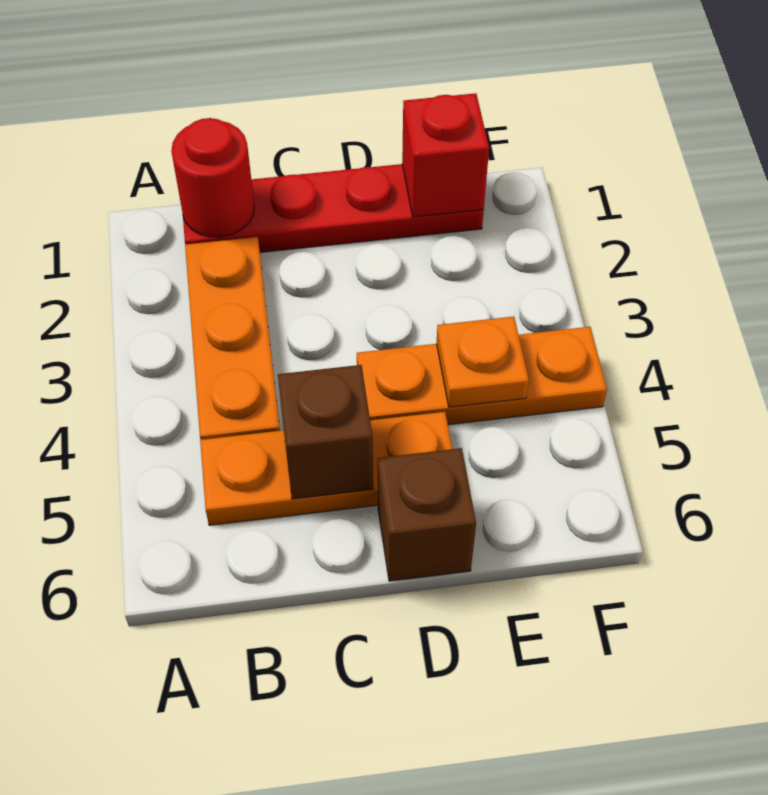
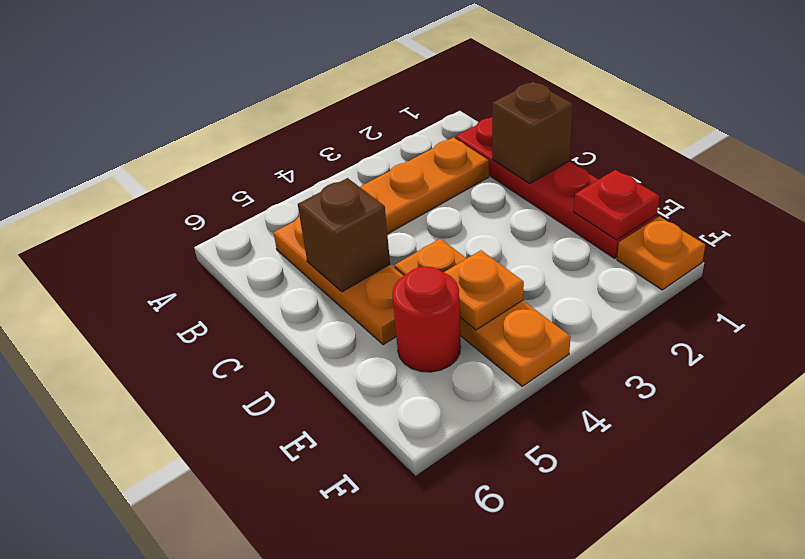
red round brick B1 level 2 -> red round brick E5 level 1
brown brick D6 level 1 -> brown brick C1 level 2
red brick E1 level 2 -> red plate E1 level 2
none -> orange plate F1 level 1

